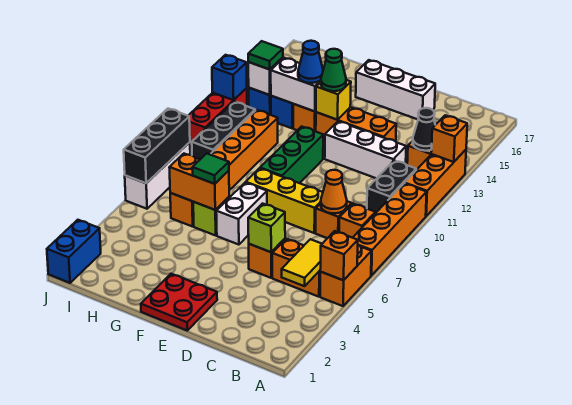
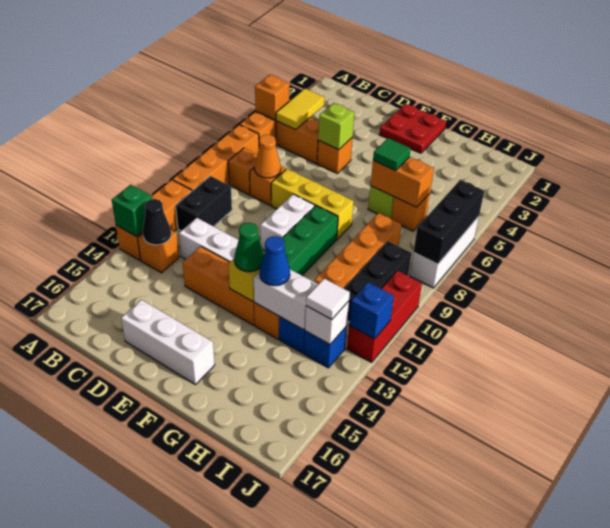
orange brick A13 level 2 -> green brick A13 level 2
white brick F6:F7 level 1 -> white brick E9:E10 level 1
green tile I13 level 3 -> white tile I13 level 3
blue brick J1:J2 level 1 -> none

